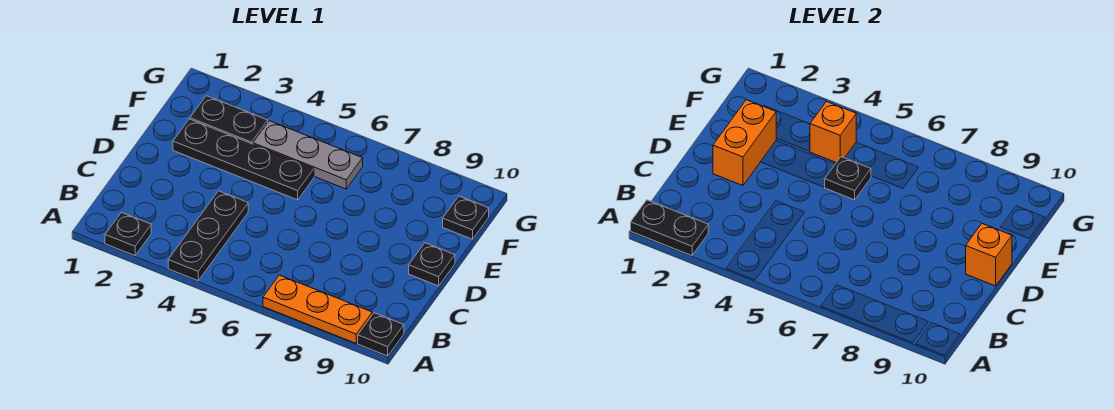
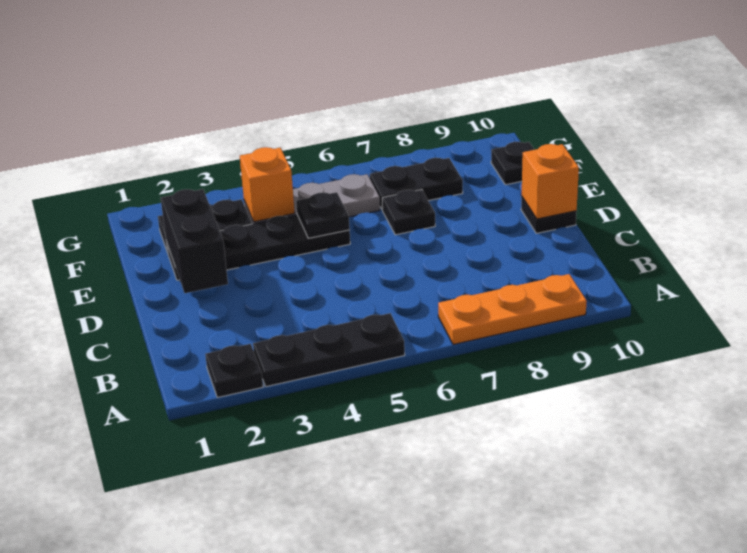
black plate A1:A2 level 2 -> black plate F7:F8 level 1
black plate A4:C4 level 1 -> black plate A3:A5 level 1
black plate A10 level 1 -> black plate E7 level 1
orange brick D2:E2 level 2 -> black brick D2:E2 level 2

